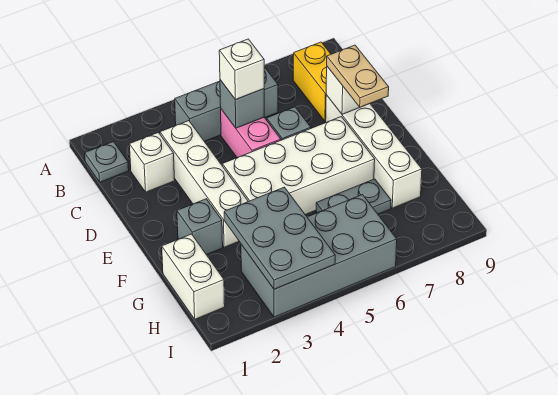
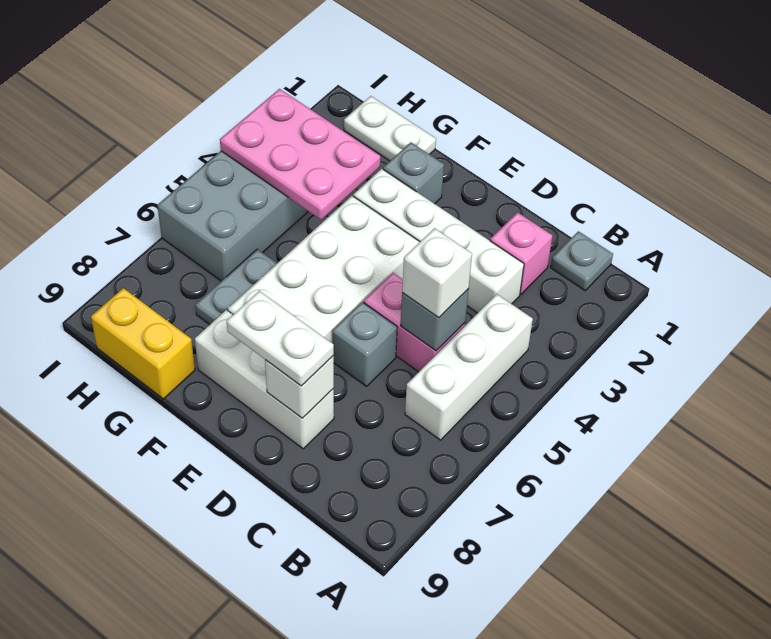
grey brick B4:B6 level 1 -> white brick B4:B6 level 1
yellow brick B8:C8 level 1 -> yellow brick G9:H9 level 1
white brick C2 level 1 -> pink brick C2 level 1
white brick D8:G8 level 1 -> white brick D8:F8 level 1
tan plate D8:E8 level 3 -> white plate D8:E8 level 3
white brick G1:H1 level 1 -> white plate G1:H1 level 1
grey plate G3:I4 level 2 -> pink plate G3:I4 level 2

